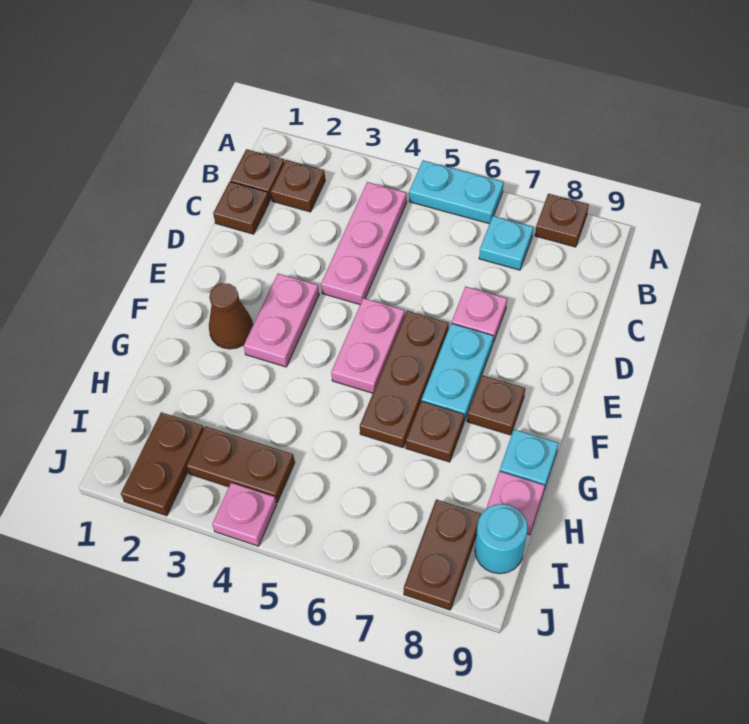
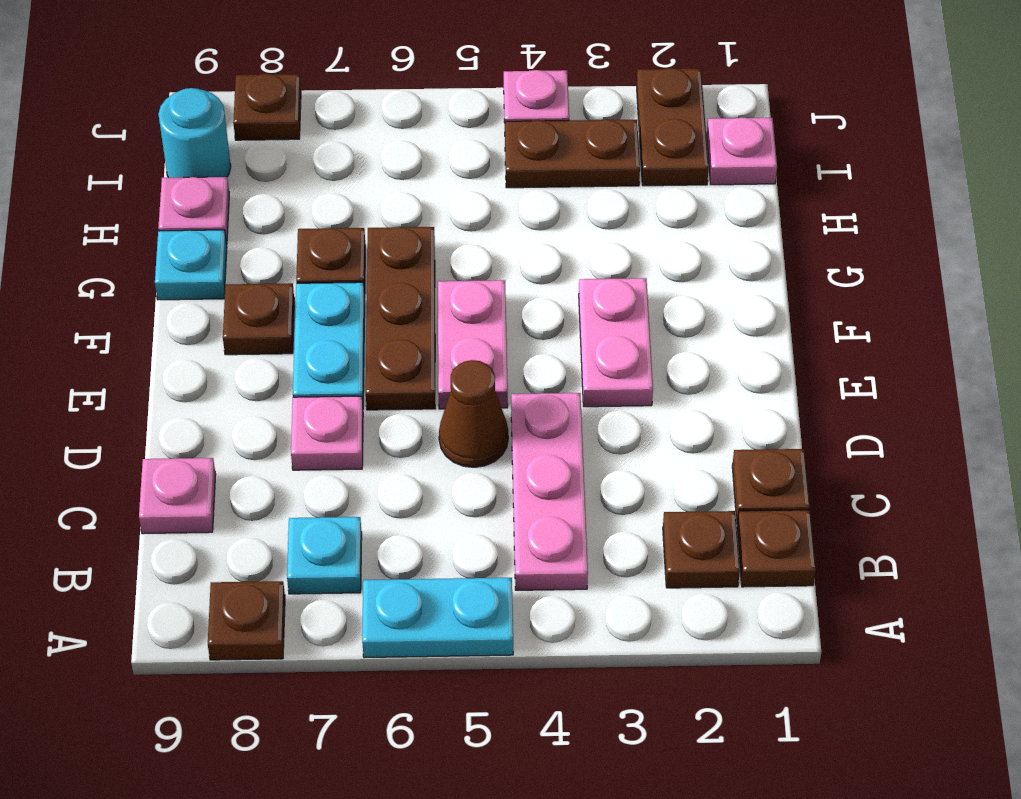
none -> pink plate C9 level 1
brown cone F2 level 1 -> brown cone D5 level 1
none -> pink plate I1 level 1
brown plate I8:J8 level 1 -> brown plate J8 level 1

